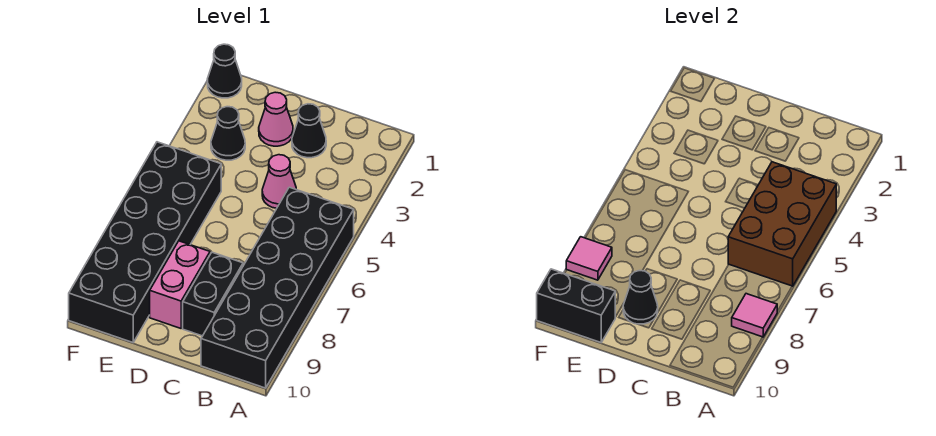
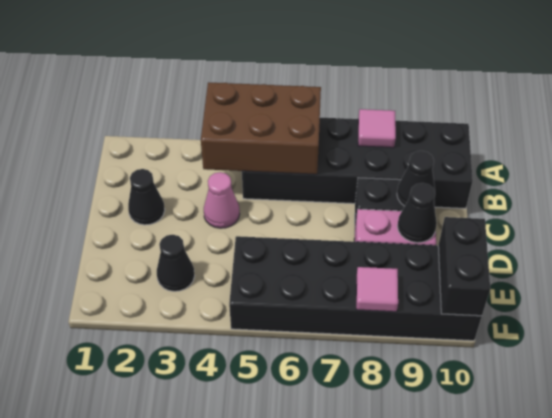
pink cone D2 level 1 -> none
black cone F1 level 1 -> black cone C9 level 2

